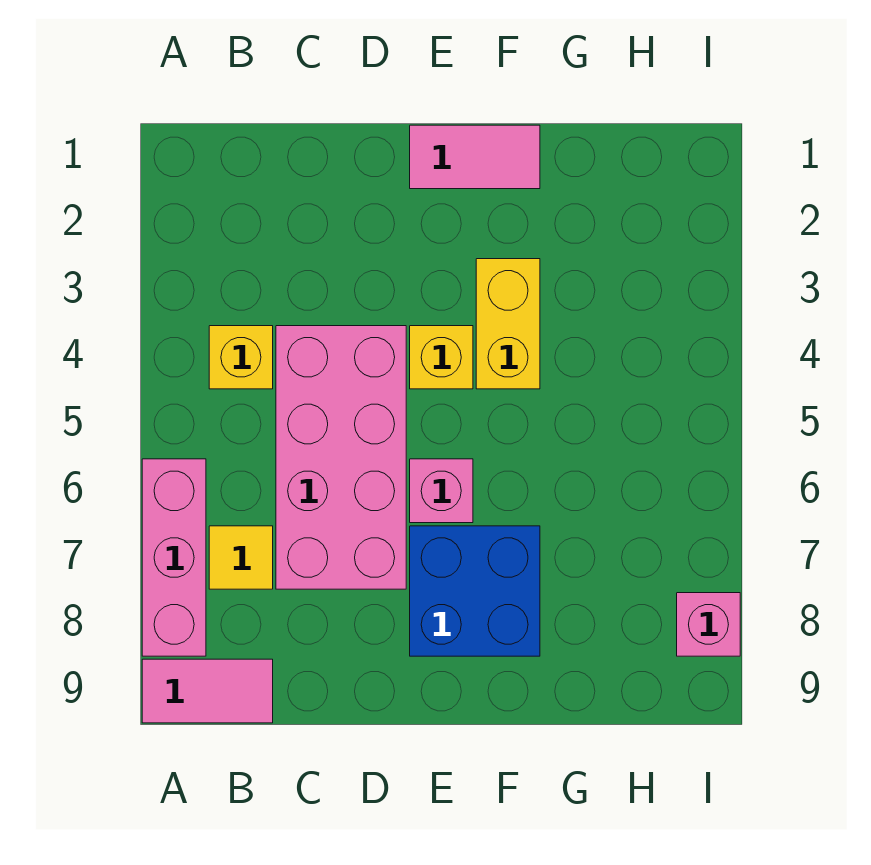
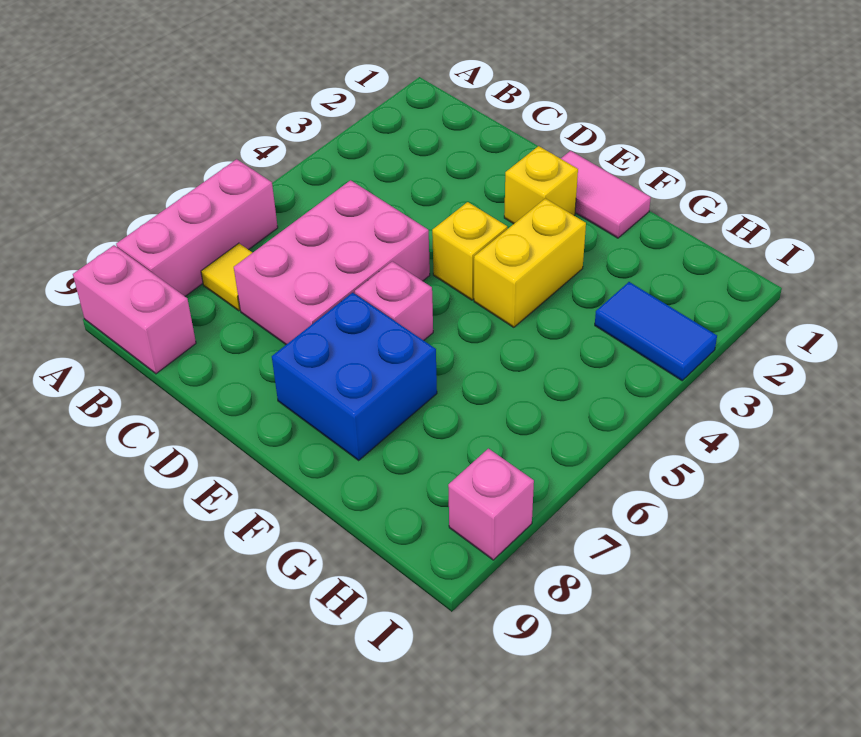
pink tile A9:B9 level 1 -> pink brick A9:B9 level 1
yellow brick B4 level 1 -> yellow brick E2 level 1
pink brick C4:D7 level 1 -> pink brick C5:D7 level 1
none -> blue tile H3:I3 level 1

